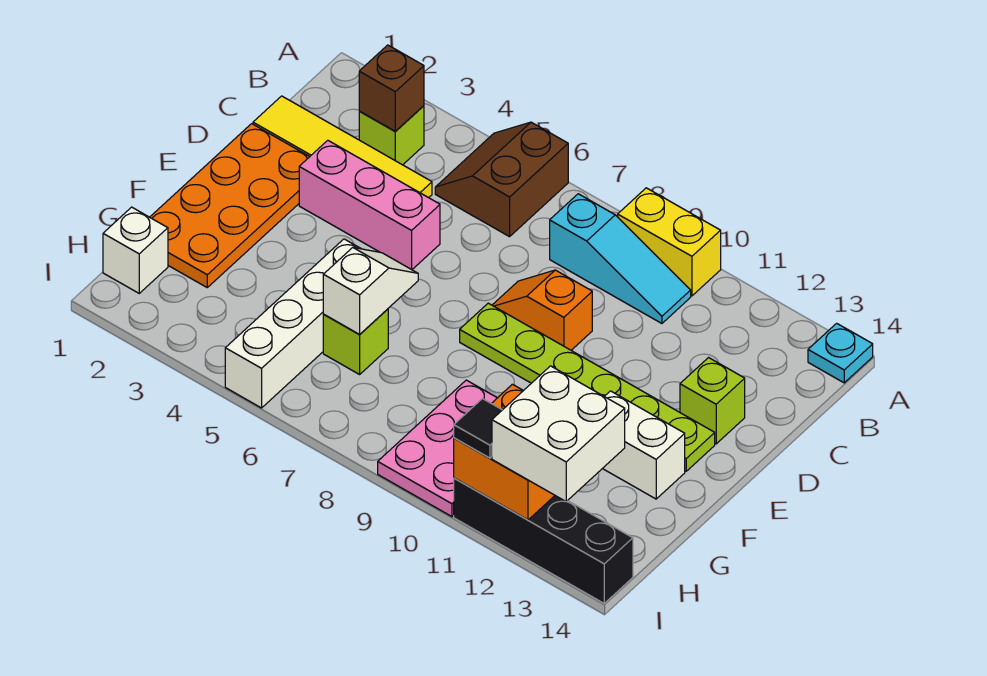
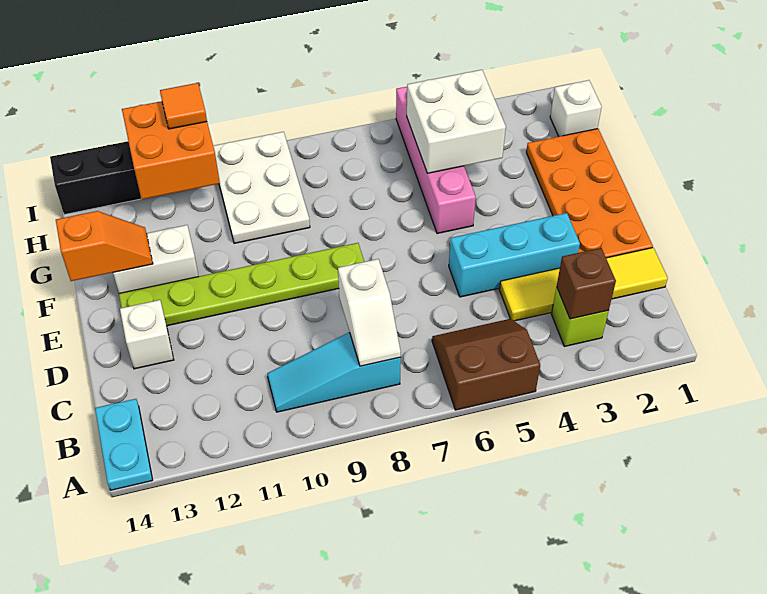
brown slope A5:B6 level 1 top 6 -> brown slope A5:B6 level 1 top A
yellow brick A9:A10 level 1 -> none
cyan plate A14 level 1 -> cyan plate A14:B14 level 1
pink brick D3:D5 level 1 -> cyan brick D3:D5 level 1
orange slope D8:D9 level 1 top 9 -> orange slope F13:F14 level 2 top 14
lime brick D13 level 1 -> white brick D13 level 1
white brick F5:I5 level 1 -> pink brick F5:I5 level 1
white slope F6:G6 level 2 top G -> white slope B8:C8 level 2 top C
lime brick G6 level 1 -> none
pink plate G9:I10 level 1 -> white plate G9:I10 level 1
white brick H12:I13 level 3 -> white brick G4:H5 level 2
black tile I11 level 3 -> orange tile I11 level 3

